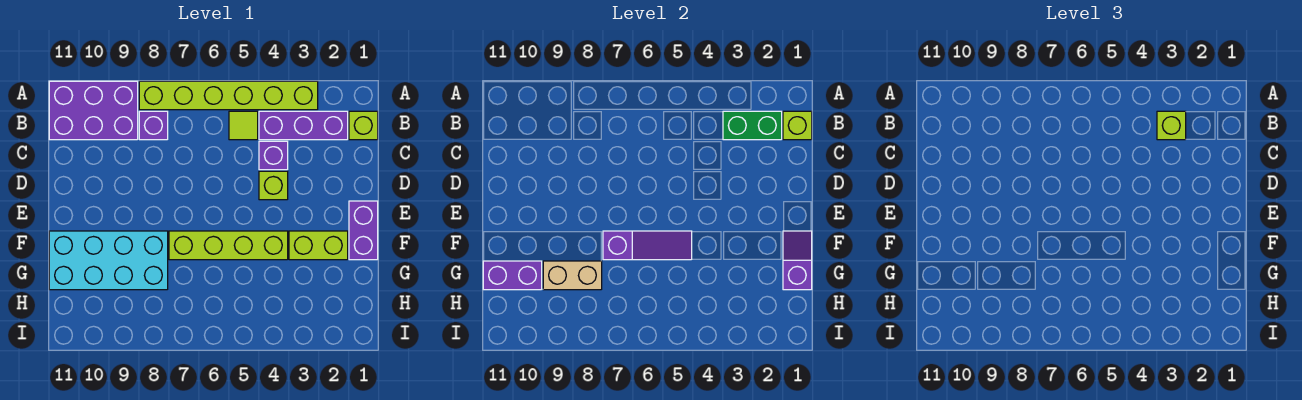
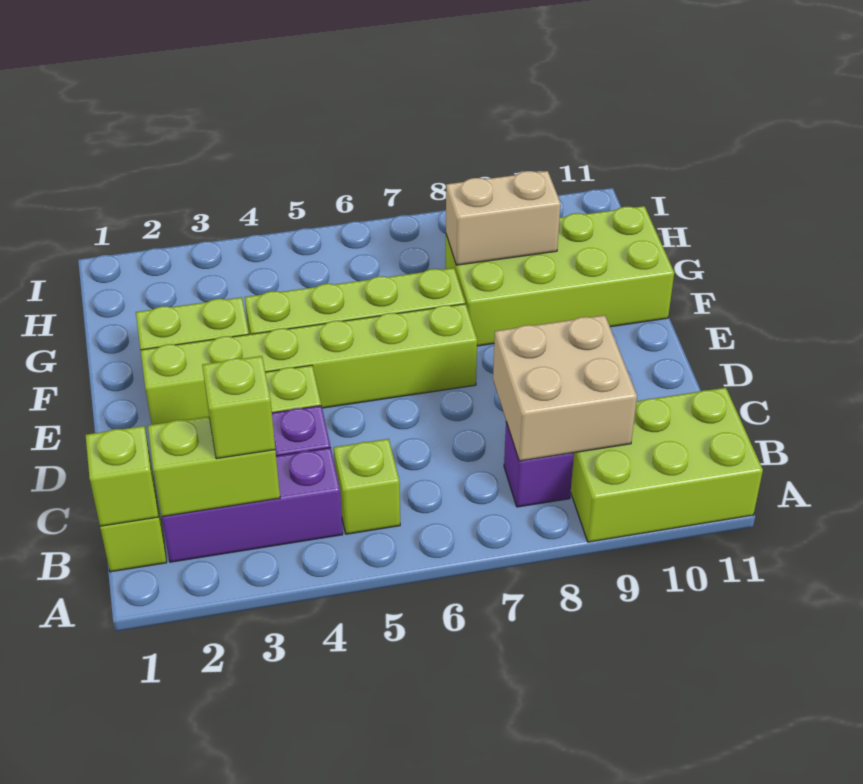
lime brick A3:A8 level 1 -> lime brick E2:E7 level 1
purple brick A9:B11 level 1 -> lime brick A9:B11 level 1
green brick B2:B3 level 2 -> lime brick B2:B3 level 2
lime tile B5 level 1 -> lime brick B5 level 1
none -> tan brick B8:C9 level 2
purple brick E1:F1 level 1 -> none
purple slope F1:G1 level 2 top G -> none
purple slope F5:F7 level 2 top 7 -> none
cyan brick F8:G11 level 1 -> lime brick F8:G11 level 1
purple brick G10:G11 level 2 -> none

